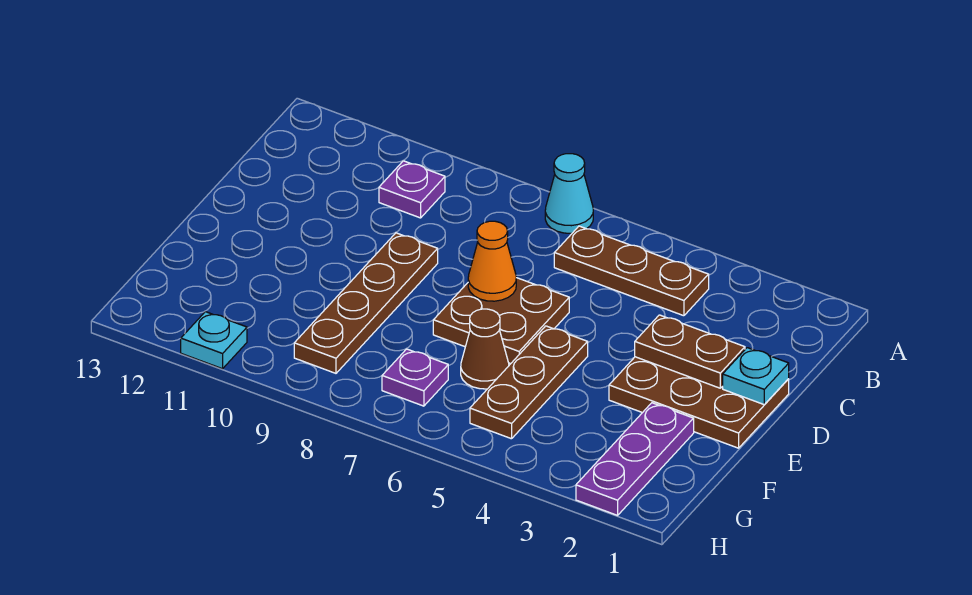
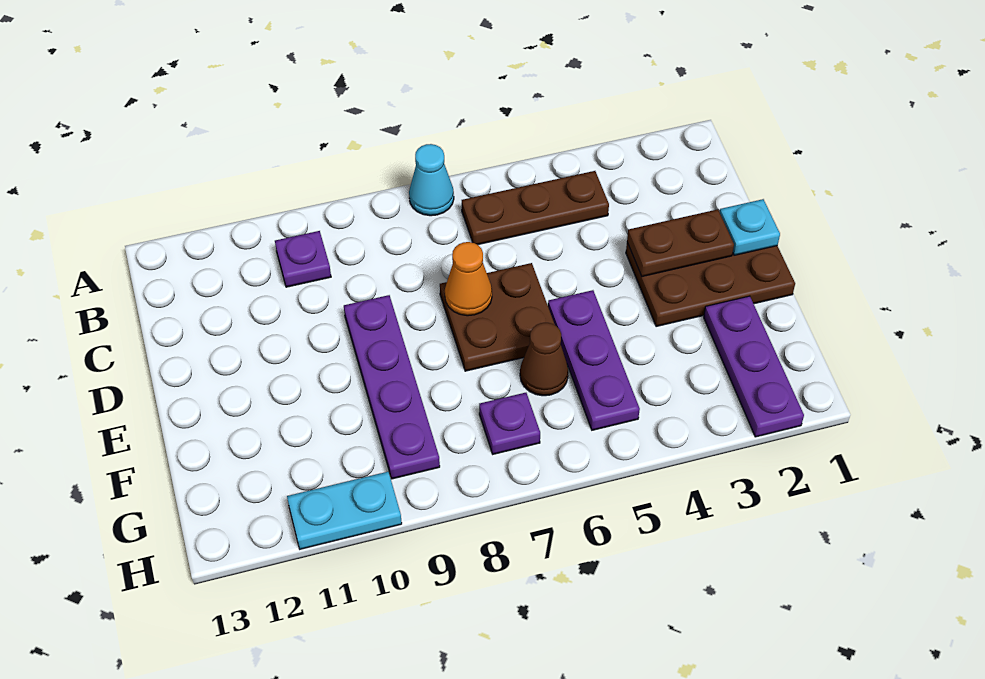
brown plate D9:G9 level 1 -> purple plate D9:G9 level 1
brown plate E5:G5 level 1 -> purple plate E5:G5 level 1
cyan plate H11 level 1 -> cyan plate H10:H11 level 1

